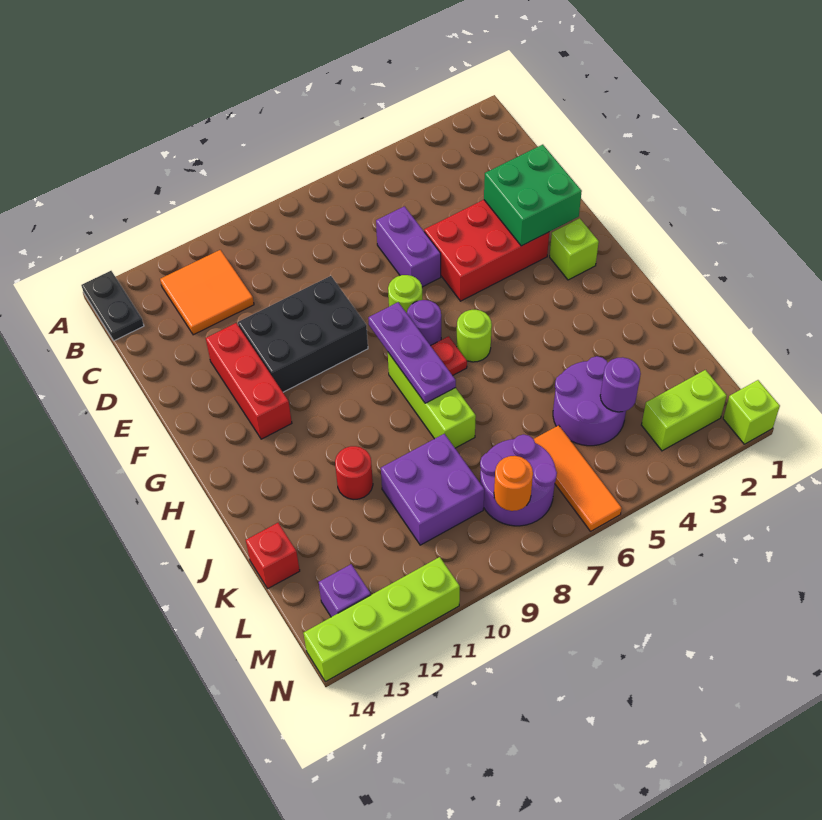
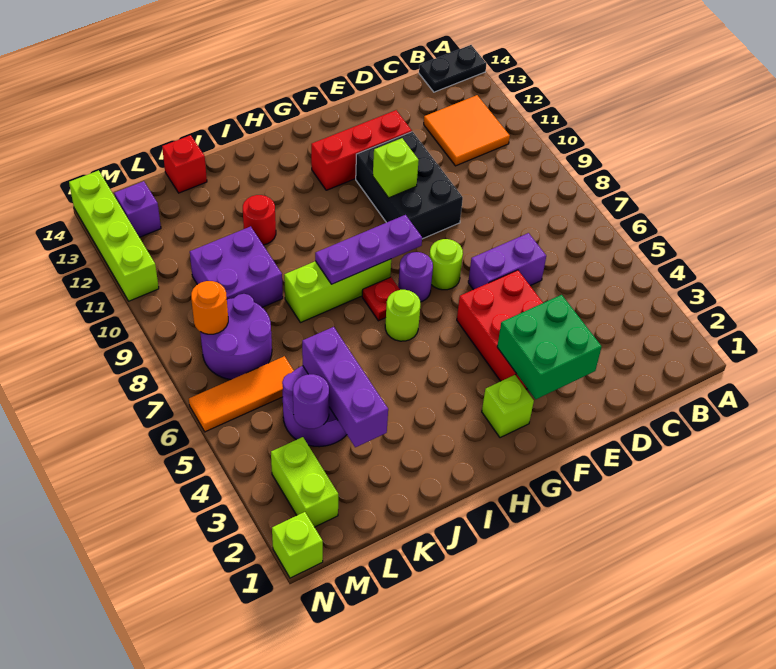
none -> lime brick F10 level 2
none -> purple brick K3:K5 level 2

